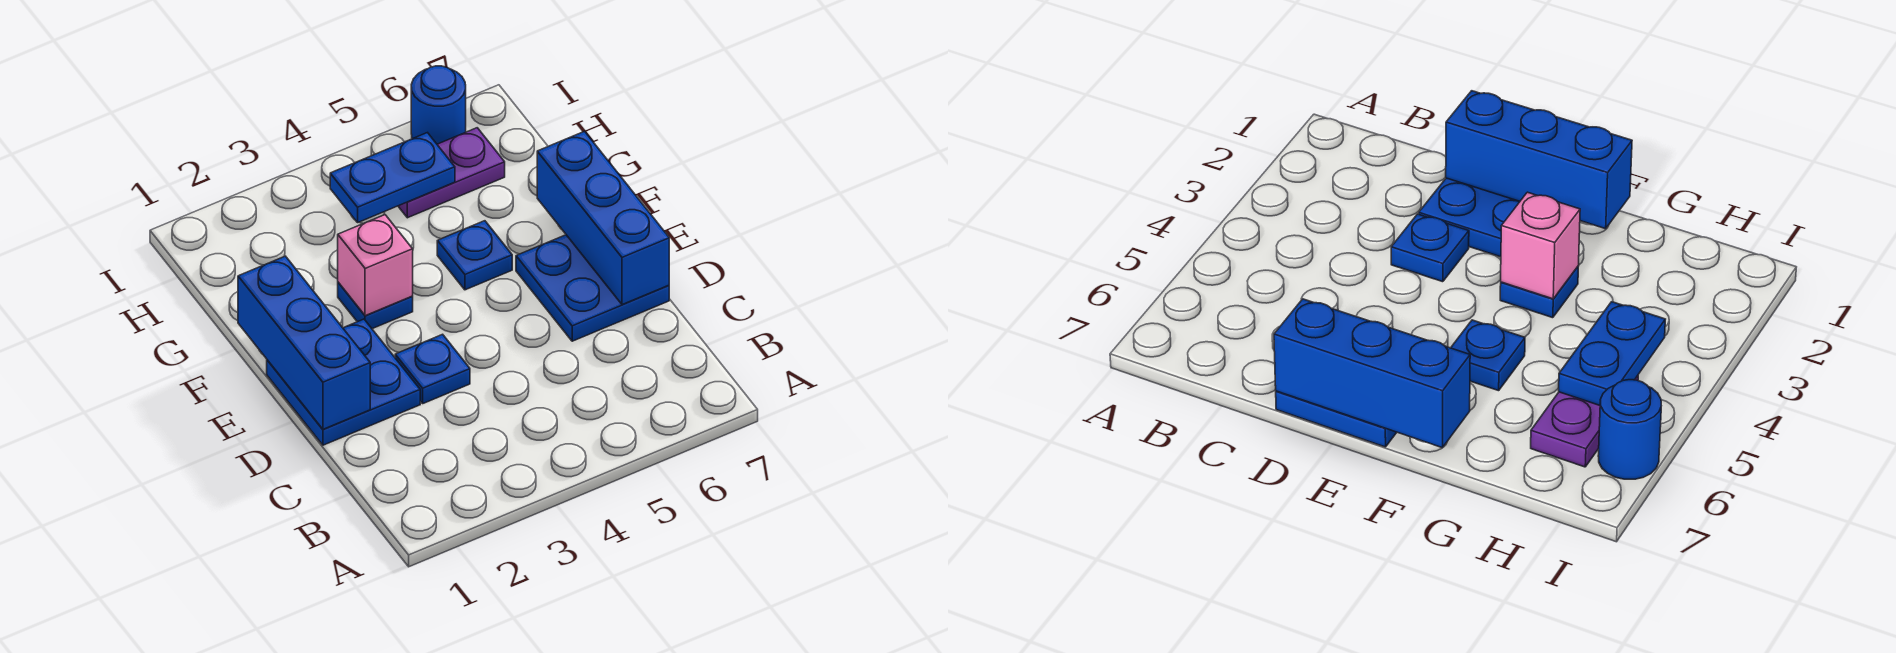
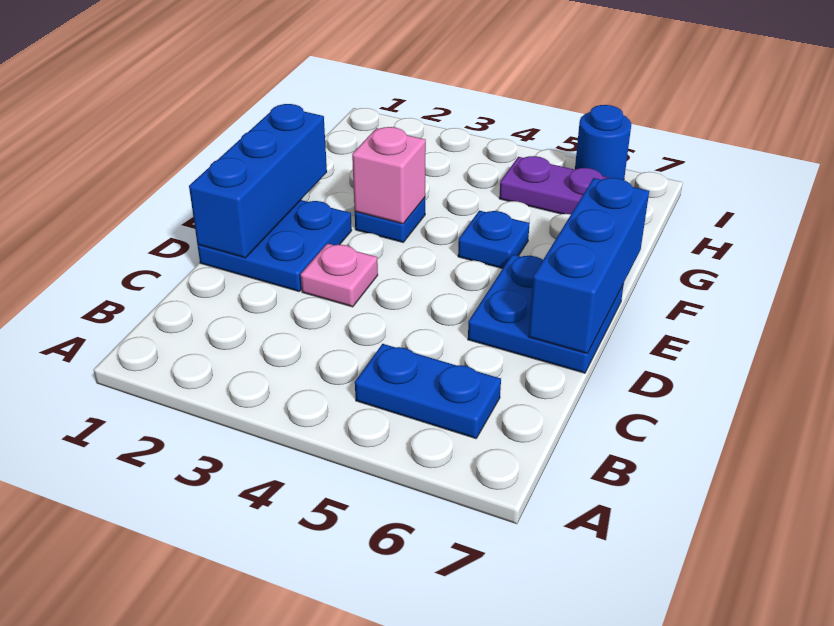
blue plate D3 level 1 -> pink plate D3 level 1
blue plate H4:H5 level 2 -> blue plate B5:B6 level 1

